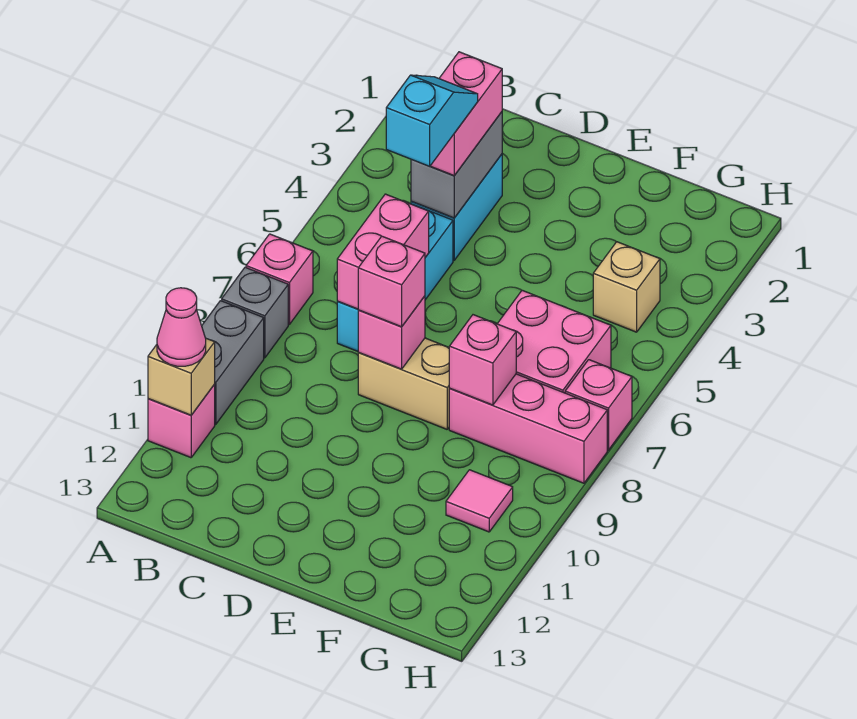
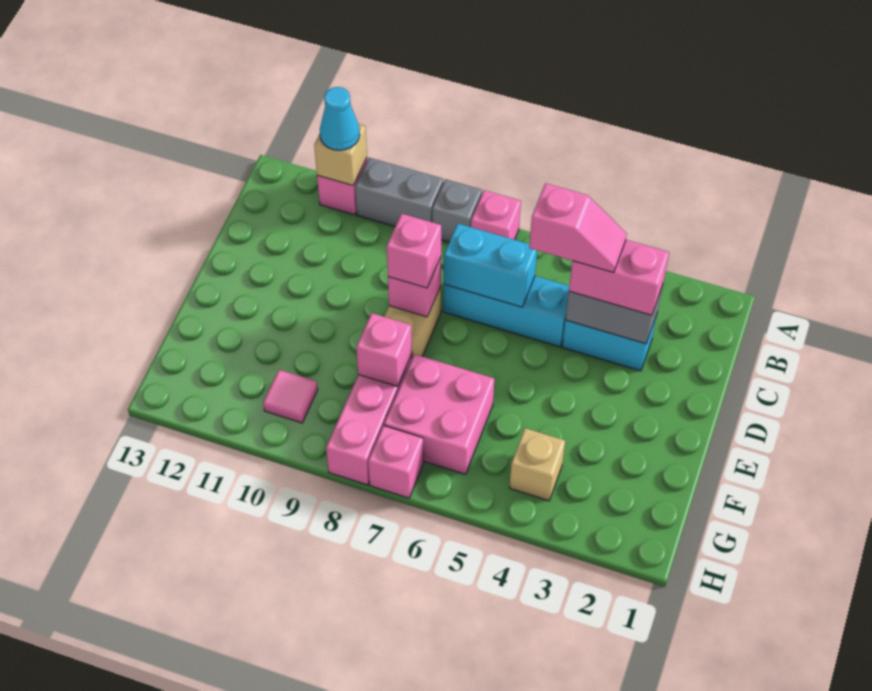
pink cone A11 level 3 -> cyan cone A11 level 3
cyan slope C4:C5 level 4 top 5 -> pink slope C4:C5 level 4 top 5
pink brick C6:C7 level 2 -> cyan brick C6:C7 level 2

